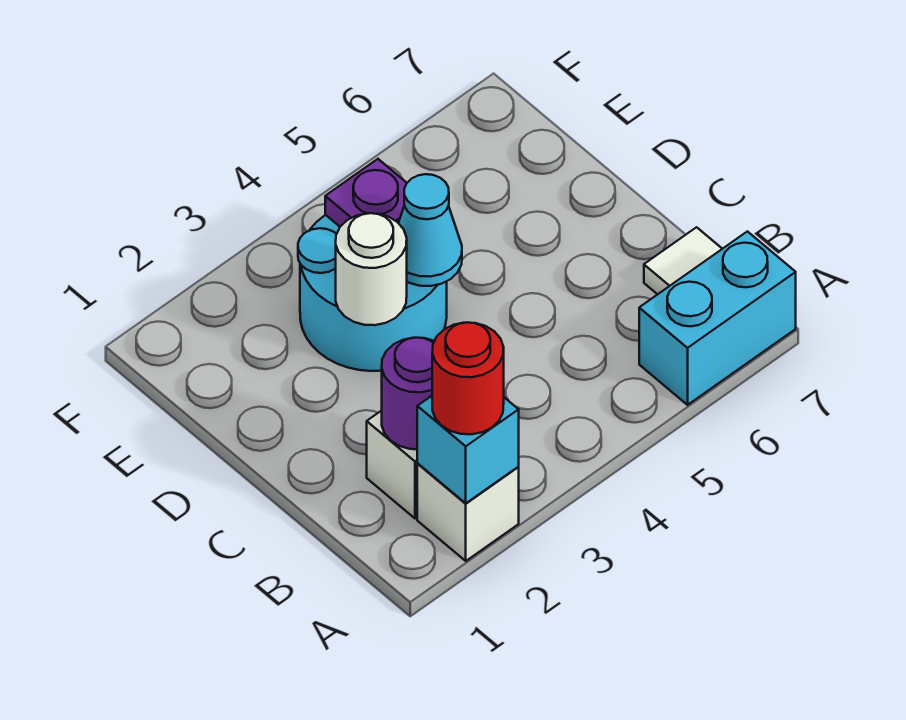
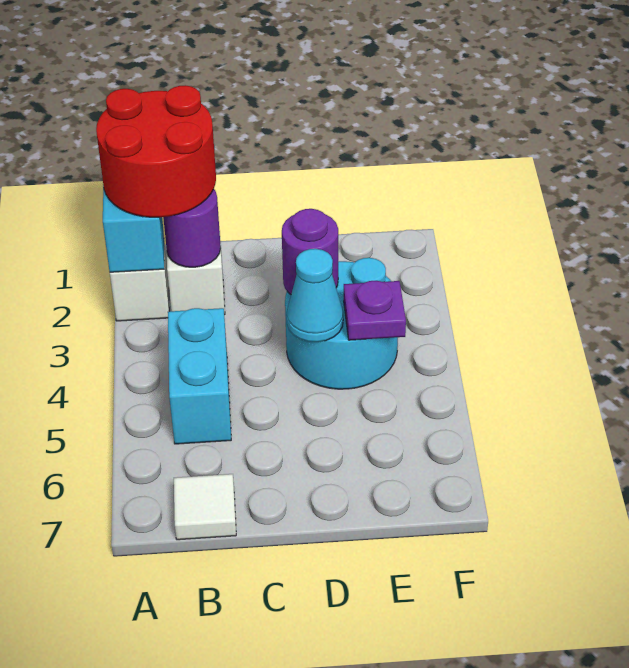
red round brick A2 level 3 -> red round brick A1:B2 level 3
cyan brick A6:A7 level 1 -> cyan brick B4:B5 level 1
white round brick D3 level 2 -> purple round brick D3 level 2

